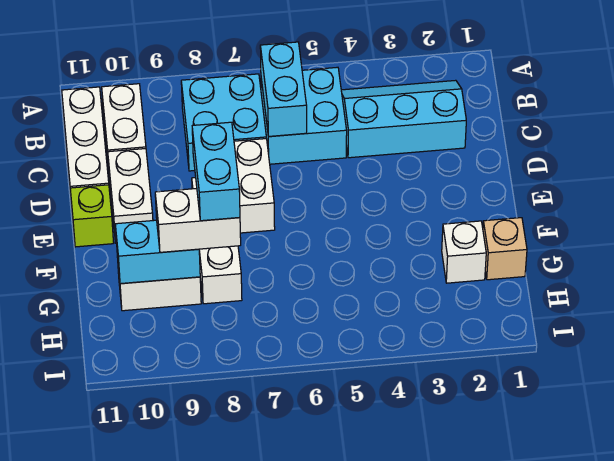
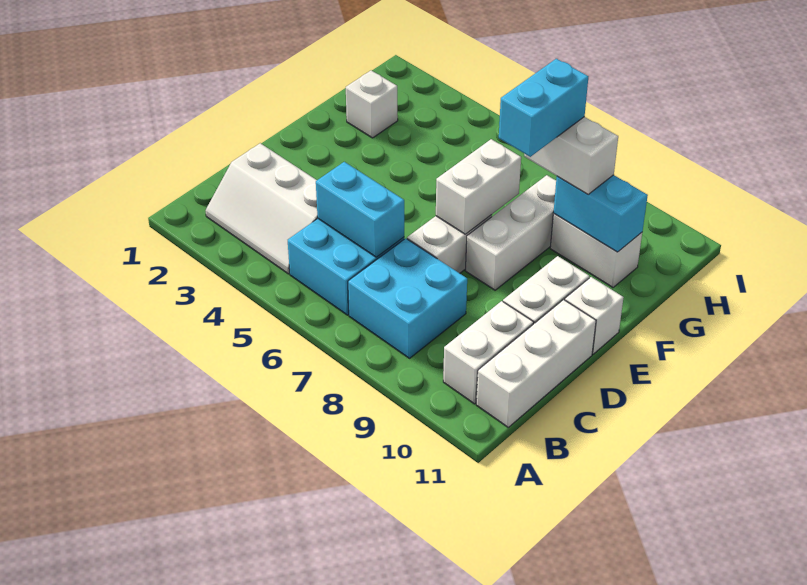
cyan slope B2:C4 level 1 top C -> white slope B2:C4 level 1 top C
cyan brick B6:C6 level 2 -> cyan brick C5:C6 level 2
none -> white brick E7:F7 level 2
lime brick E11 level 1 -> white brick E11 level 1
tan brick G1 level 1 -> none

